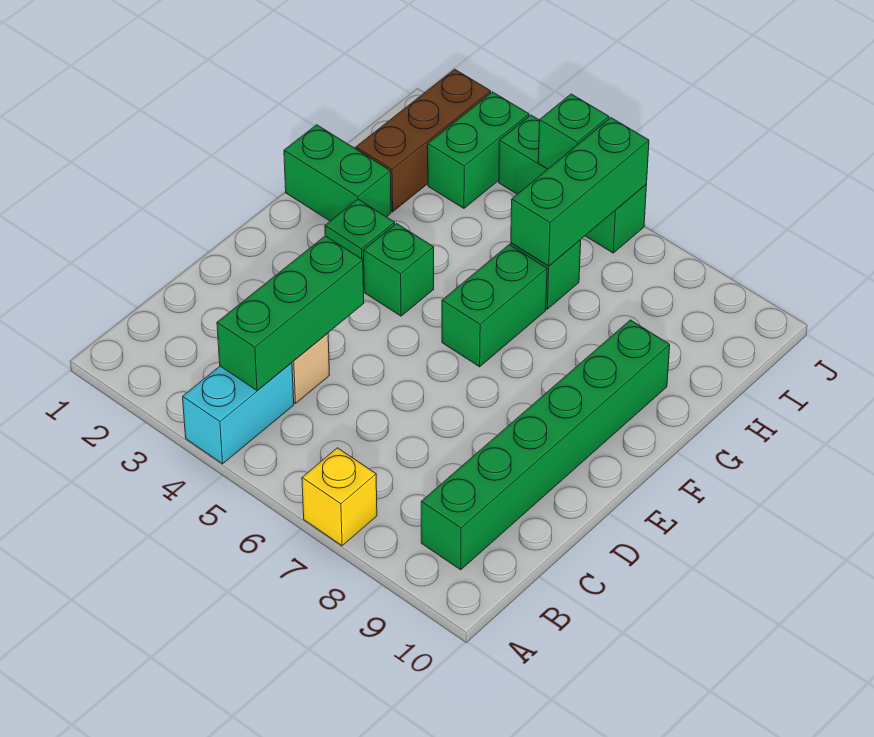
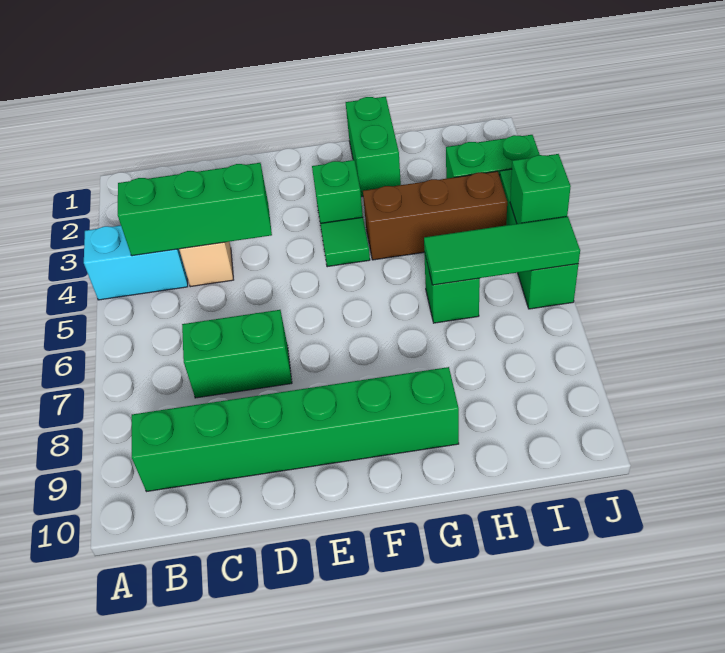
yellow brick A7 level 1 -> none
green brick F4 level 1 -> green tile F4 level 1
green brick F6:G6 level 1 -> green brick C7:D7 level 1
brown brick H2:J2 level 1 -> brown brick G4:I4 level 1
green brick H6:J6 level 2 -> green tile H6:J6 level 2

